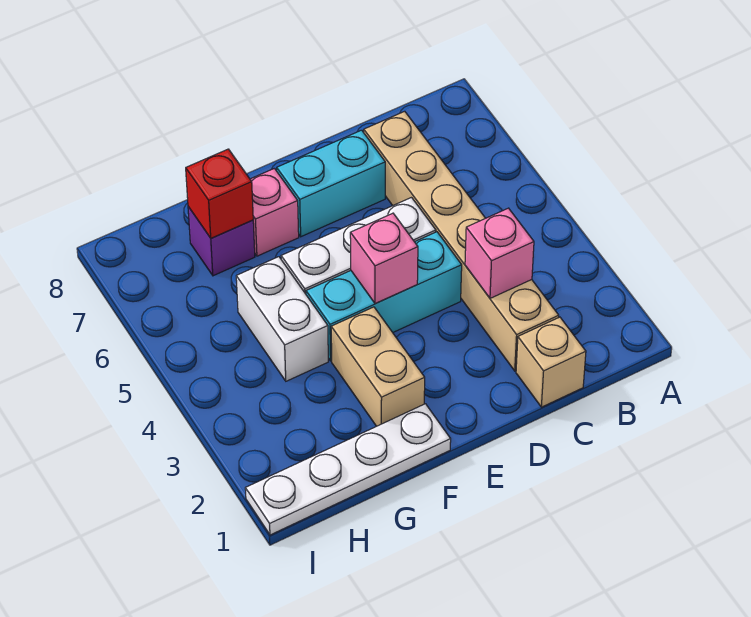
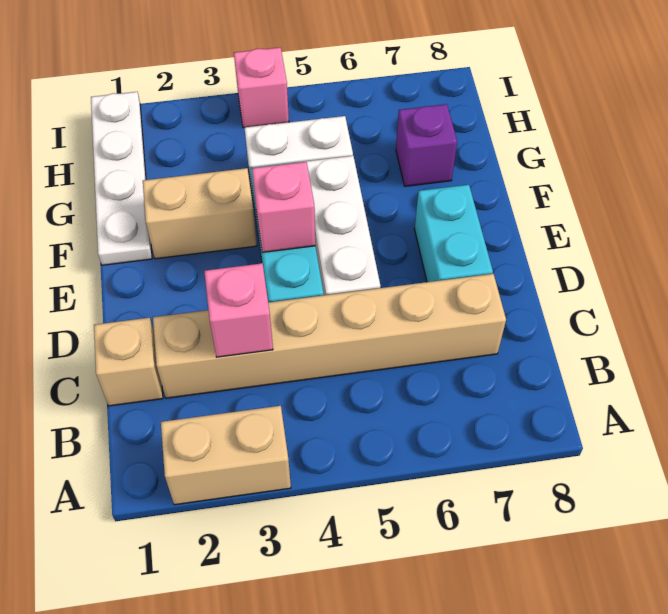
none -> tan brick A2:A3 level 1
pink brick F7 level 1 -> pink brick I4 level 1
red brick G7 level 2 -> none

